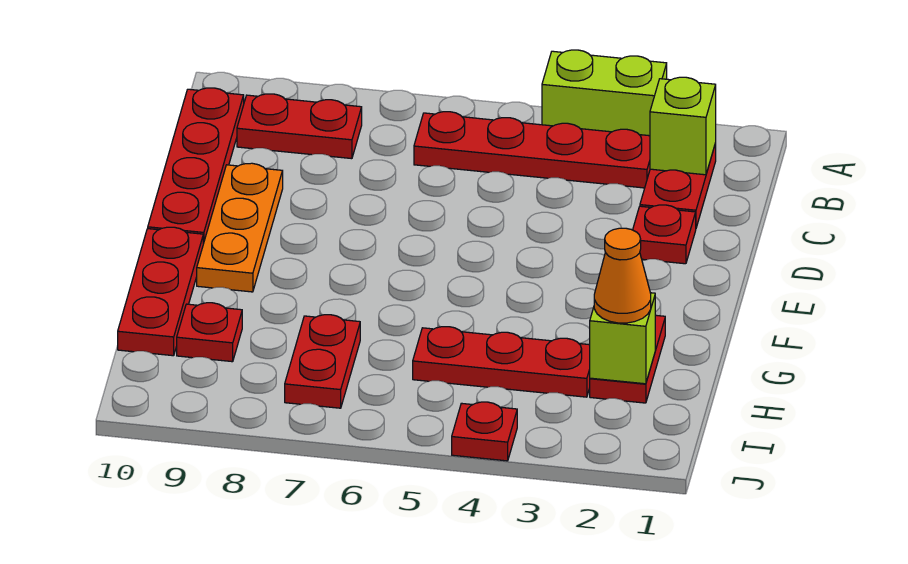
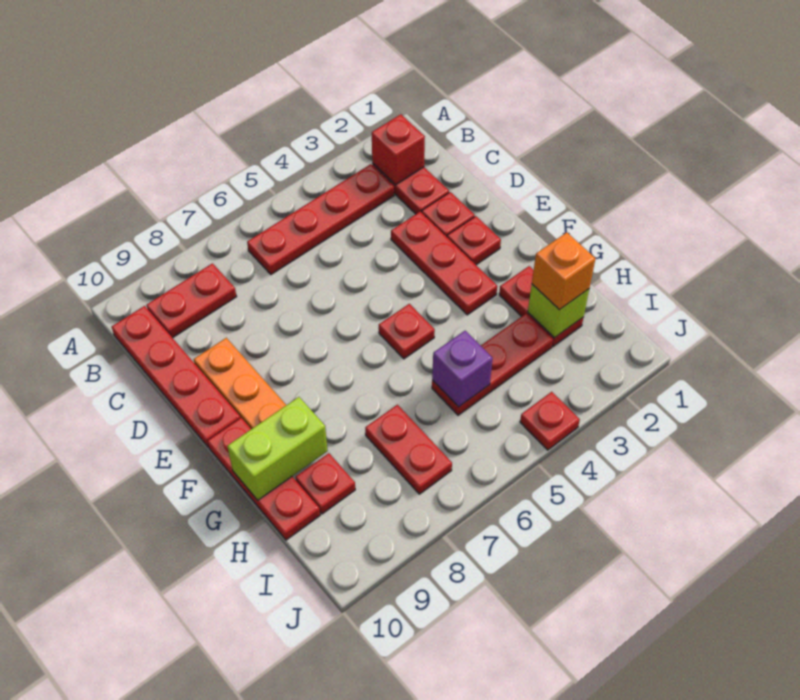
lime brick A3:A4 level 1 -> lime brick G9:G10 level 2
lime brick B2 level 2 -> red brick B2 level 2
none -> red plate D3:F3 level 1
none -> red plate E2 level 1
none -> red plate F5 level 1
orange cone H2 level 3 -> orange brick H2 level 3
none -> purple brick H5 level 2

